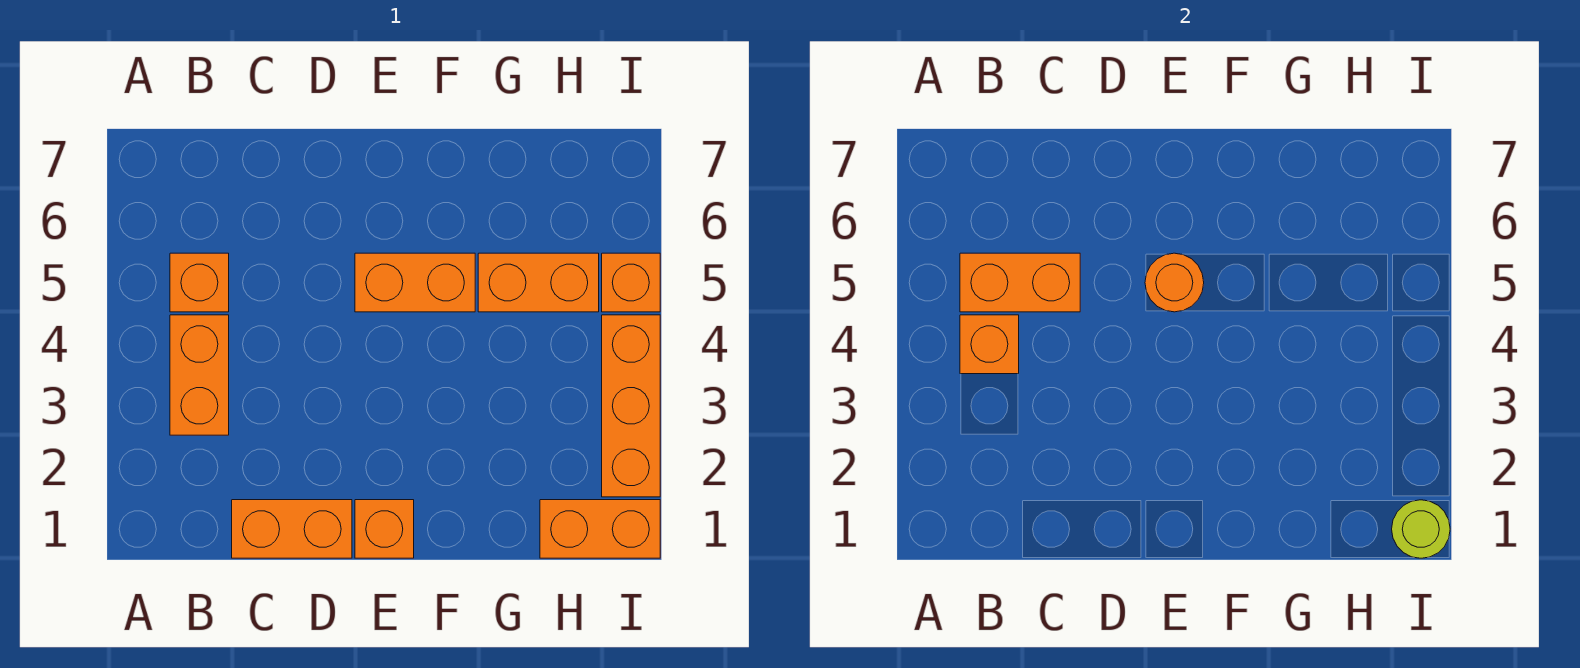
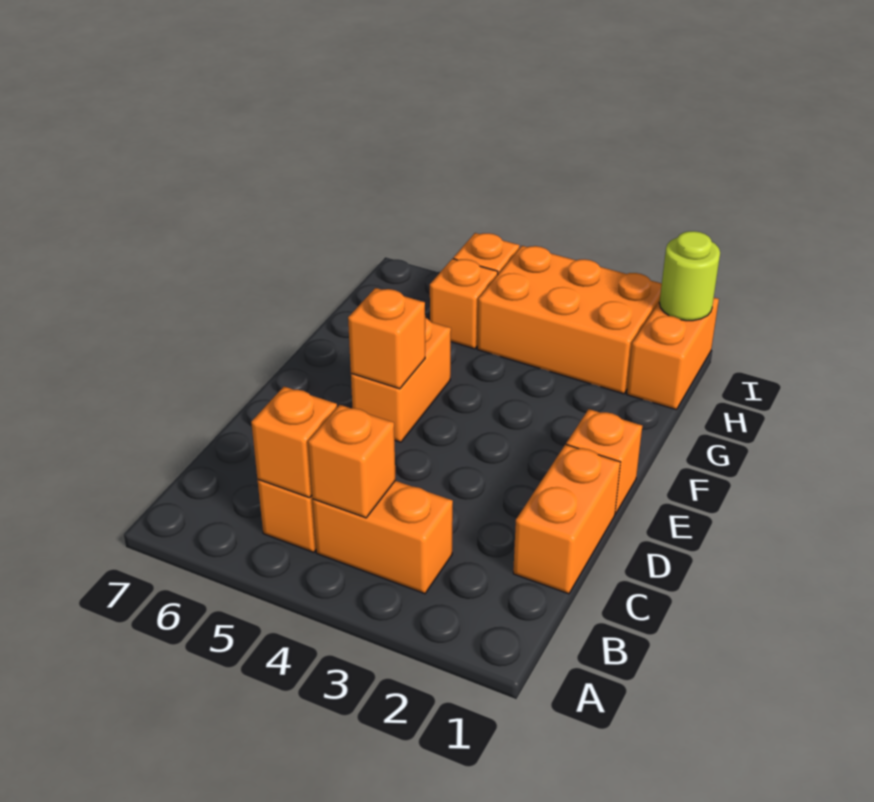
orange brick B5:C5 level 2 -> orange brick B5 level 2
orange round brick E5 level 2 -> orange brick E5 level 2
orange brick G5:H5 level 1 -> orange brick H5 level 1
orange brick I2:I4 level 1 -> orange brick H2:I4 level 1

